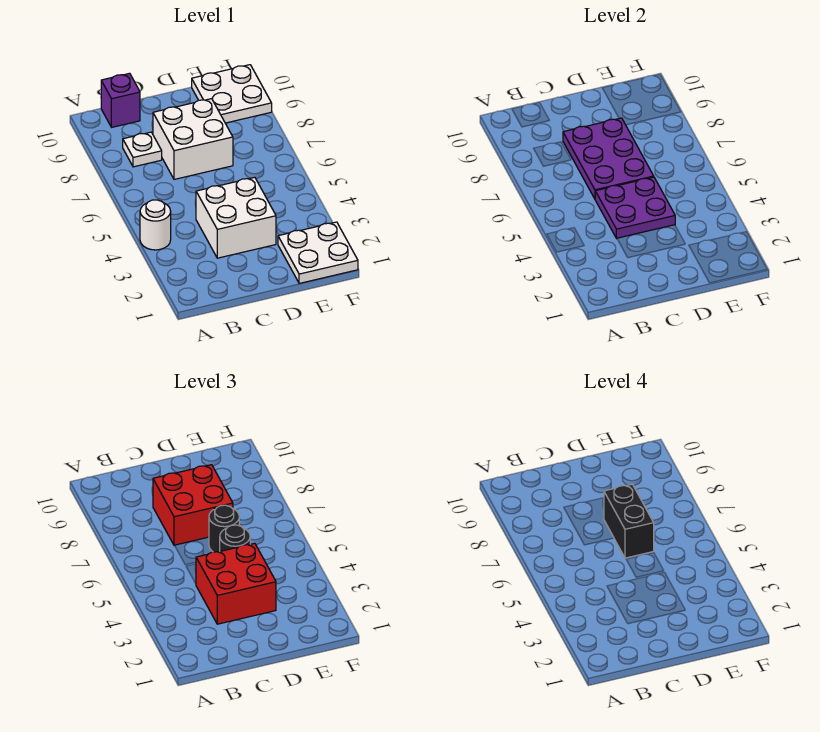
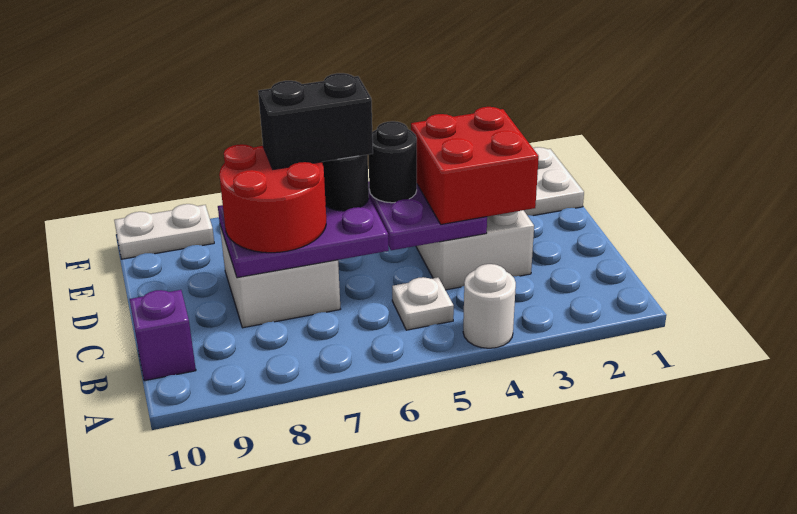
white plate B8 level 1 -> white plate B5 level 1
red brick C7:D8 level 3 -> red round brick C7:D8 level 3
white plate E9:F10 level 1 -> white plate F9:F10 level 1

